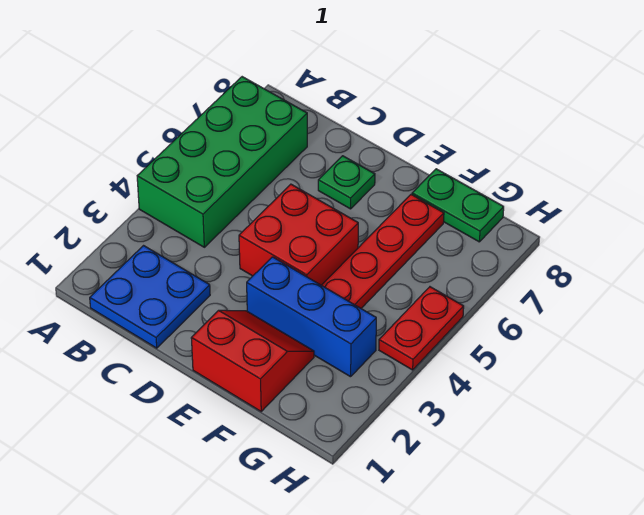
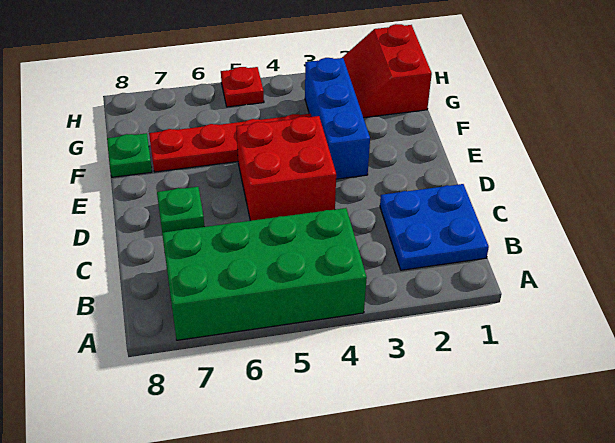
red slope E1:F2 level 1 top 1 -> red slope G1:H2 level 1 top 1
green plate F8:G8 level 1 -> green plate F8 level 1
red plate H4:H5 level 1 -> red plate H5 level 1

